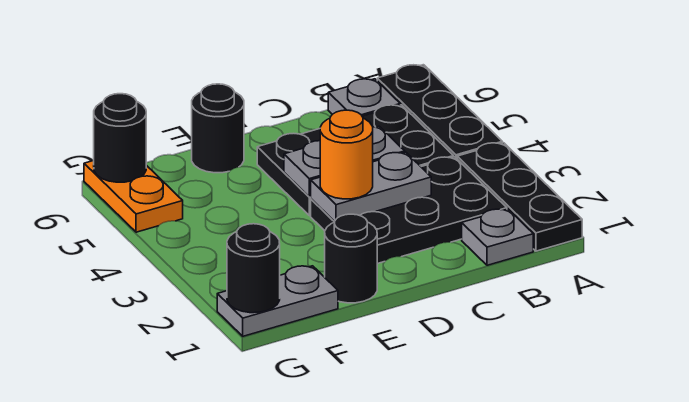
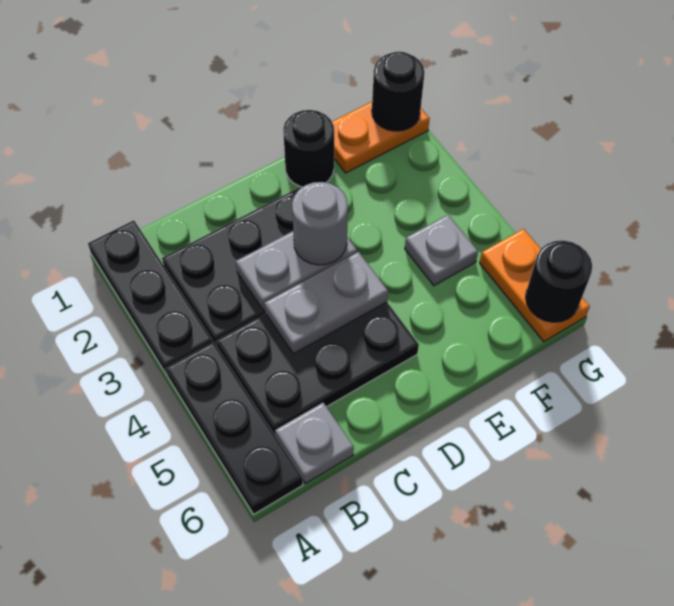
grey plate B1 level 1 -> grey plate F4 level 1
orange round brick D3 level 3 -> grey round brick D3 level 3
black round brick E6 level 1 -> none
grey plate F1:G1 level 1 -> orange plate F1:G1 level 1

